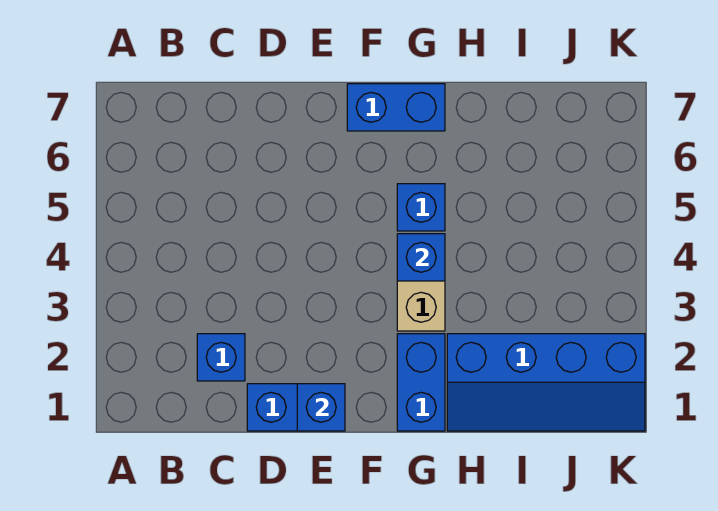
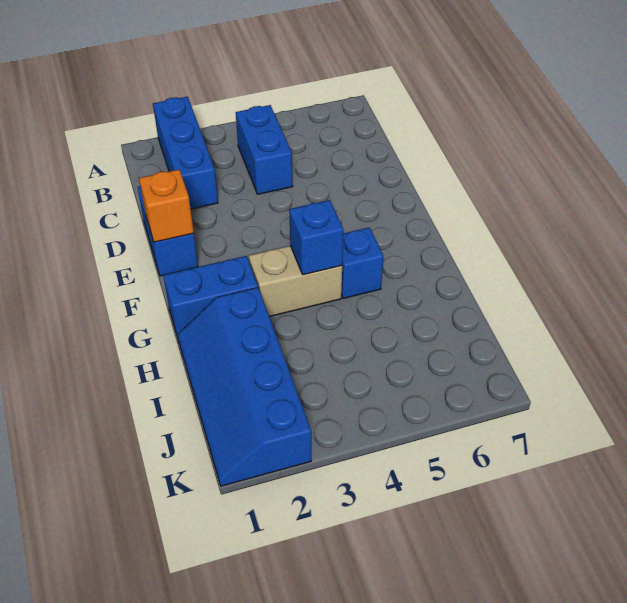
blue brick C2 level 1 -> blue brick A2:C2 level 1
blue brick E1 level 2 -> orange brick E1 level 2
blue brick F7:G7 level 1 -> blue brick B4:C4 level 1

